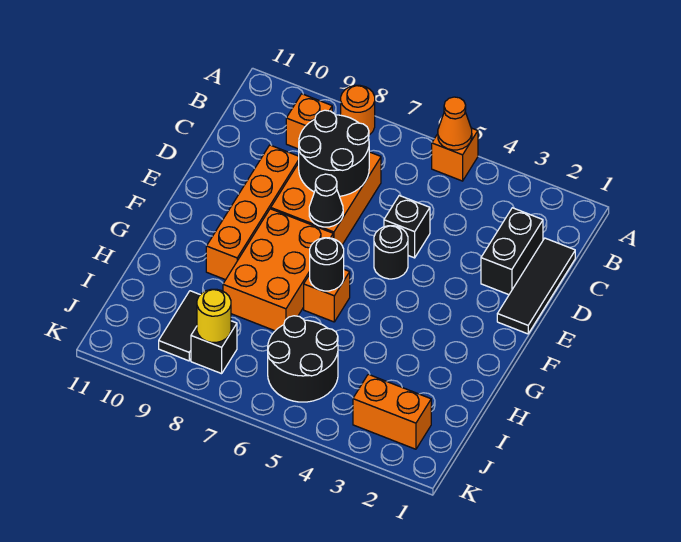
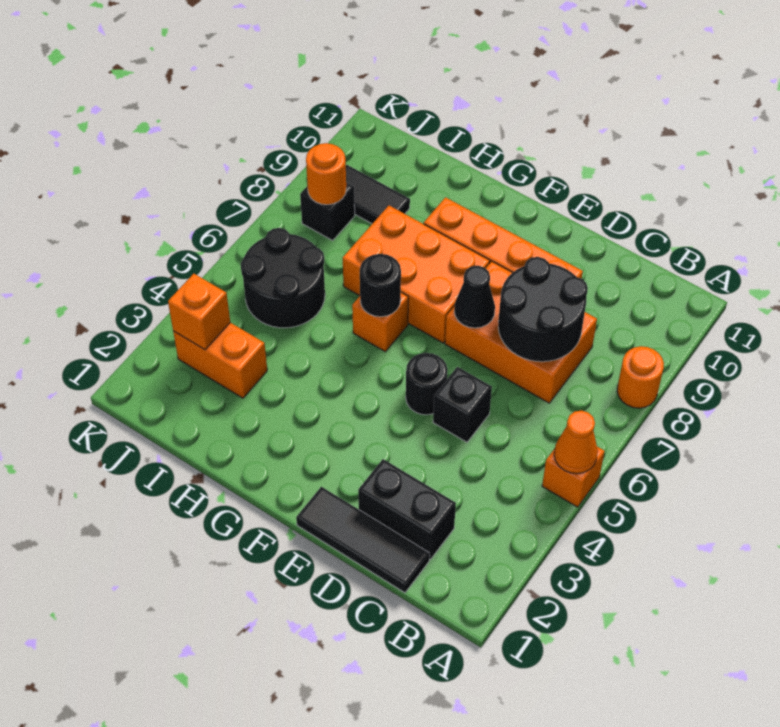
orange brick B9 level 1 -> orange brick J3 level 2
orange brick J2:J3 level 1 -> orange brick I3:J3 level 1
yellow round brick J8 level 2 -> orange round brick J8 level 2

